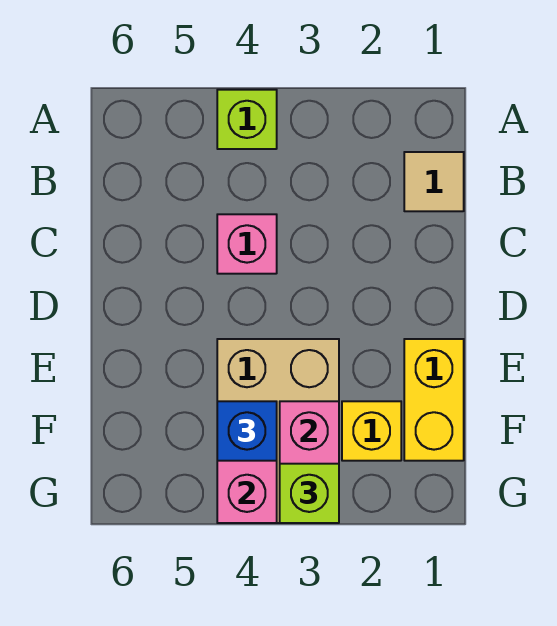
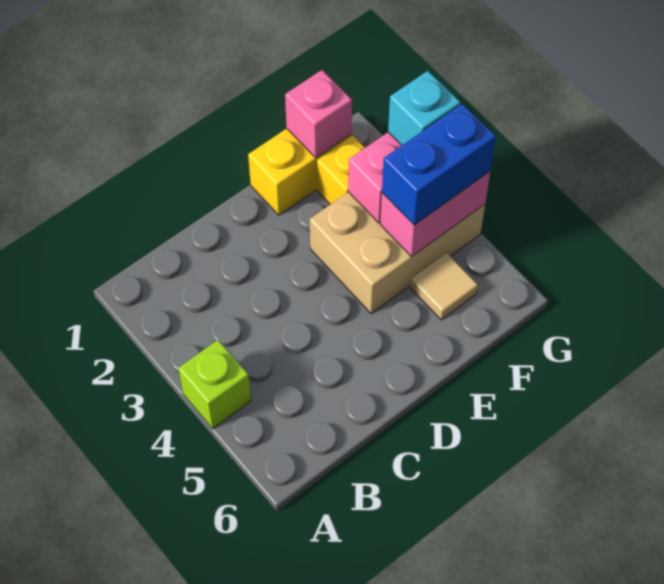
tan tile B1 level 1 -> tan tile F5 level 1
pink brick C4 level 1 -> pink brick F1 level 2
blue brick F4 level 3 -> blue brick F4:G4 level 3
lime brick G3 level 3 -> cyan brick G3 level 3

